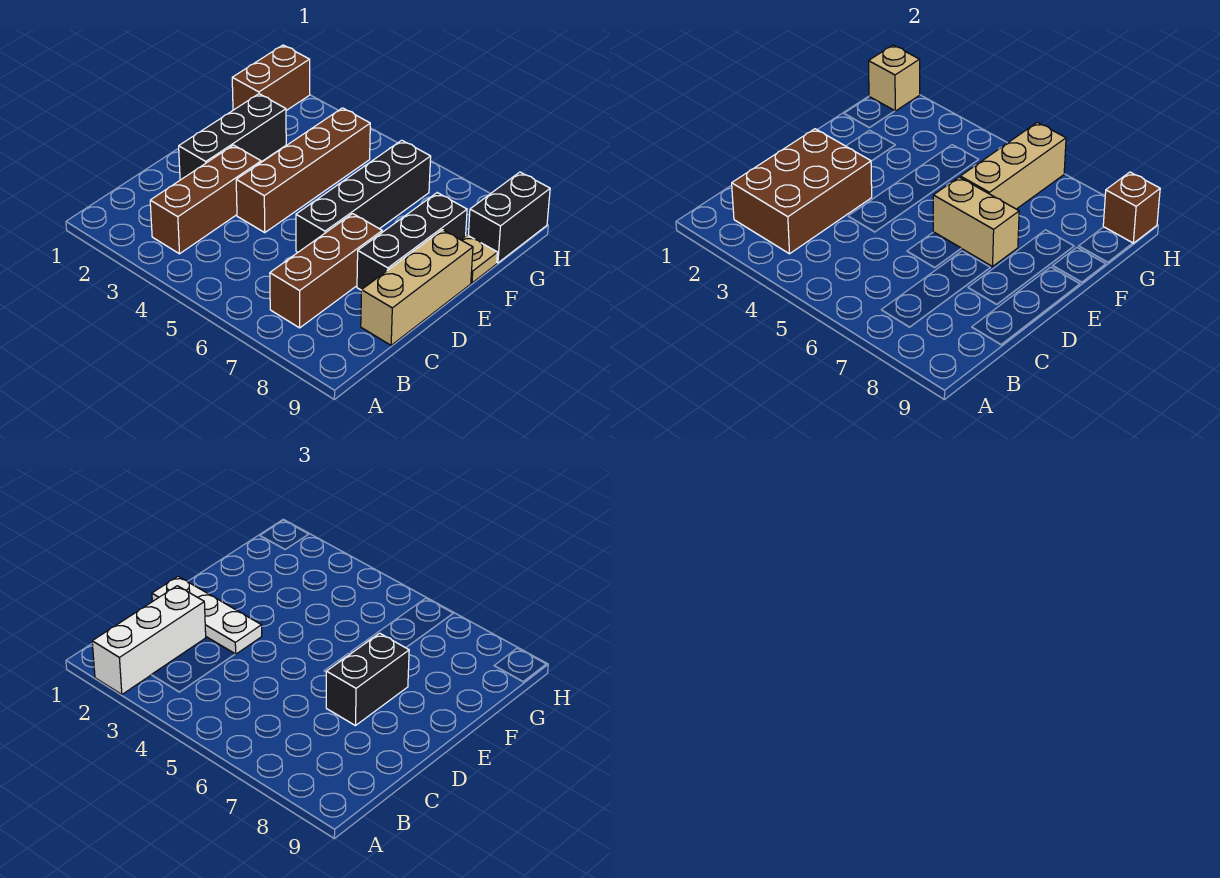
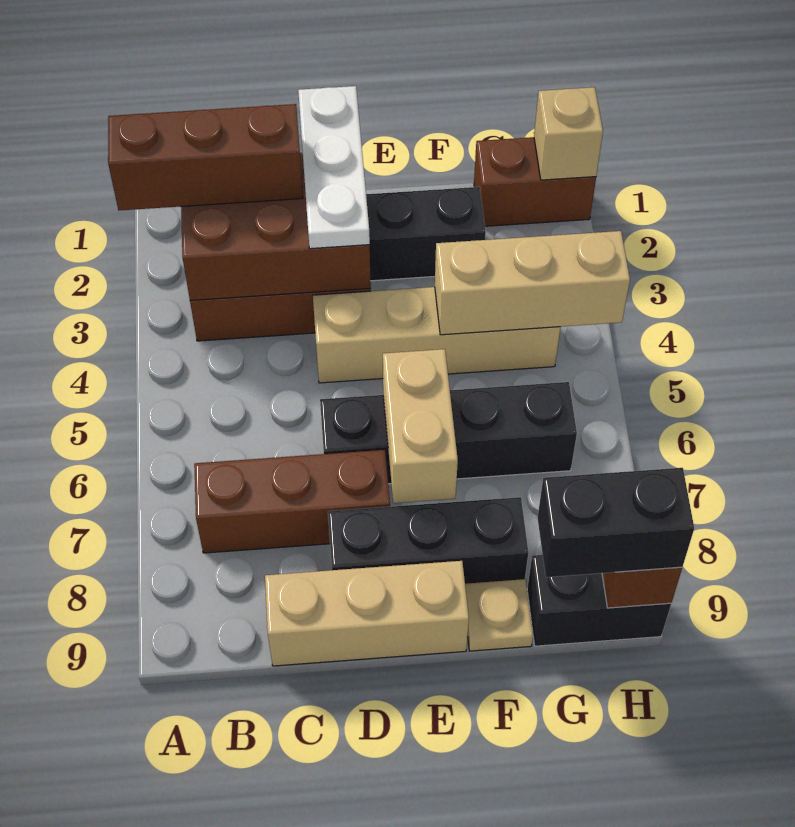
white brick A2:C2 level 3 -> brown brick A2:C2 level 3
brown brick D4:G4 level 1 -> tan brick D4:G4 level 1
black brick D7:E7 level 3 -> black brick G9:H9 level 3
tan brick F6:H6 level 2 -> tan brick F4:H4 level 2

